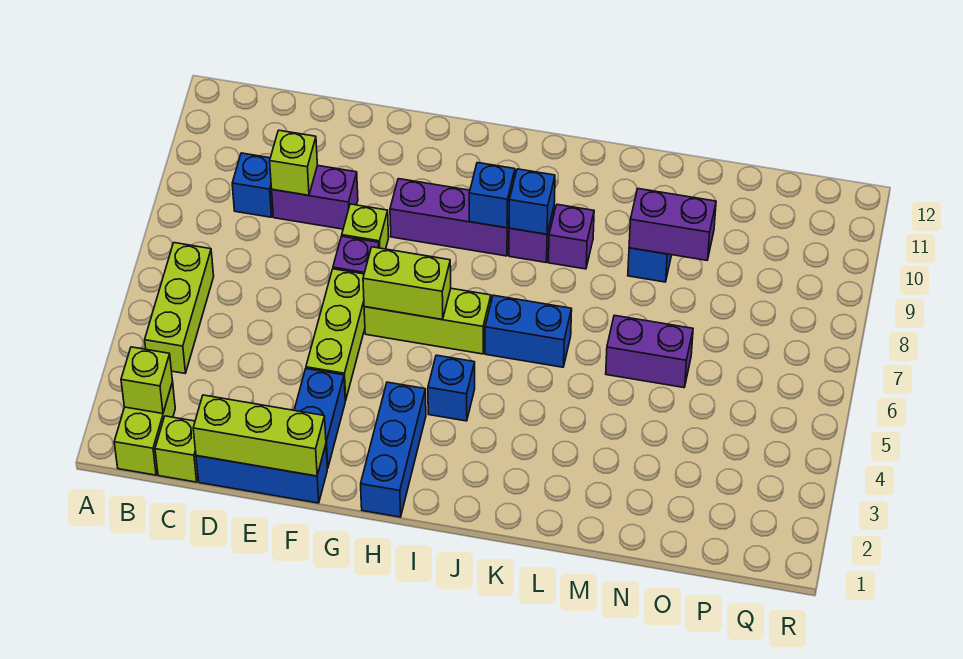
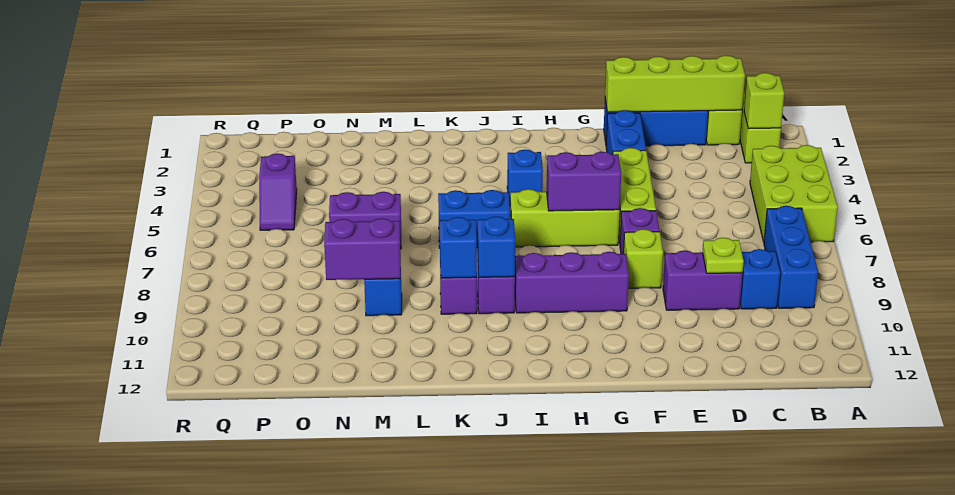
lime brick B4:B6 level 1 -> lime brick A4:B6 level 1
lime brick D1:F1 level 2 -> lime brick C1:F1 level 2
lime brick D9 level 2 -> lime plate D9 level 2
lime brick G6:H6 level 2 -> purple brick G6:H6 level 2
blue brick H1:H3 level 1 -> blue brick B7:B9 level 1
blue brick I9 level 2 -> blue brick K9 level 2
none -> purple slope P4:P5 level 1 top 4

